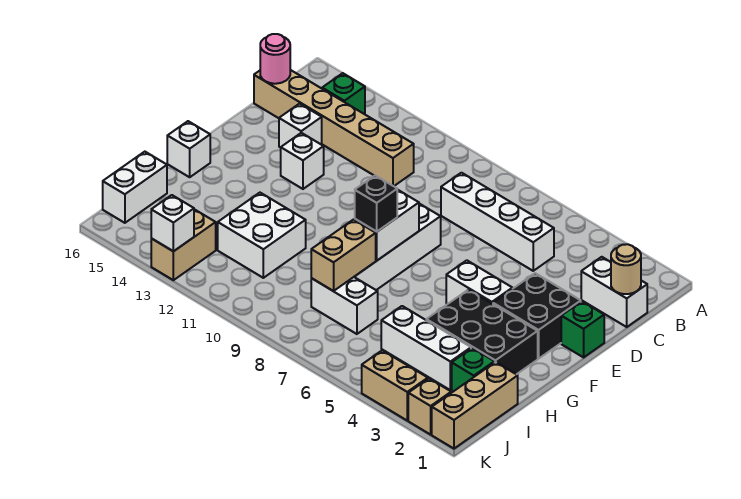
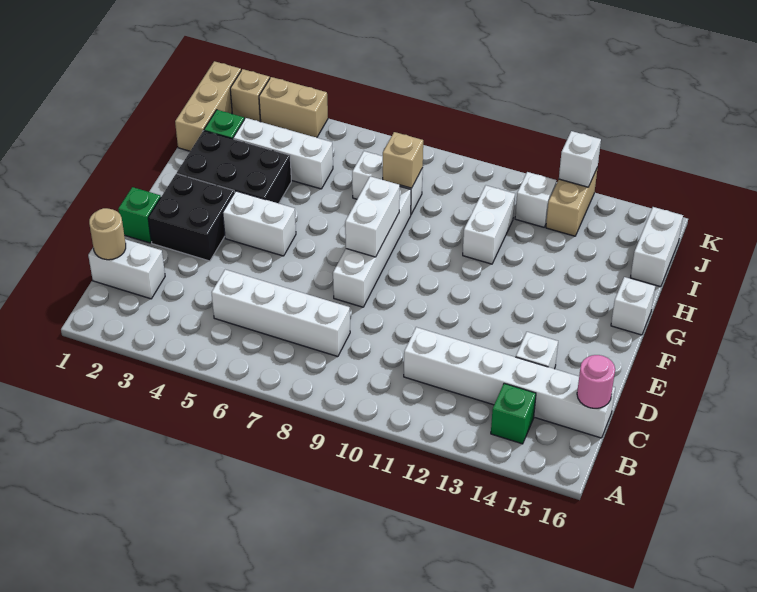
tan brick C11:C16 level 1 -> white brick C11:C16 level 1
white brick E13 level 1 -> white brick J12 level 1
black brick G8 level 3 -> none
tan brick H8:I8 level 2 -> tan brick I8 level 2
white brick H11:I12 level 1 -> white brick H11:I11 level 1

